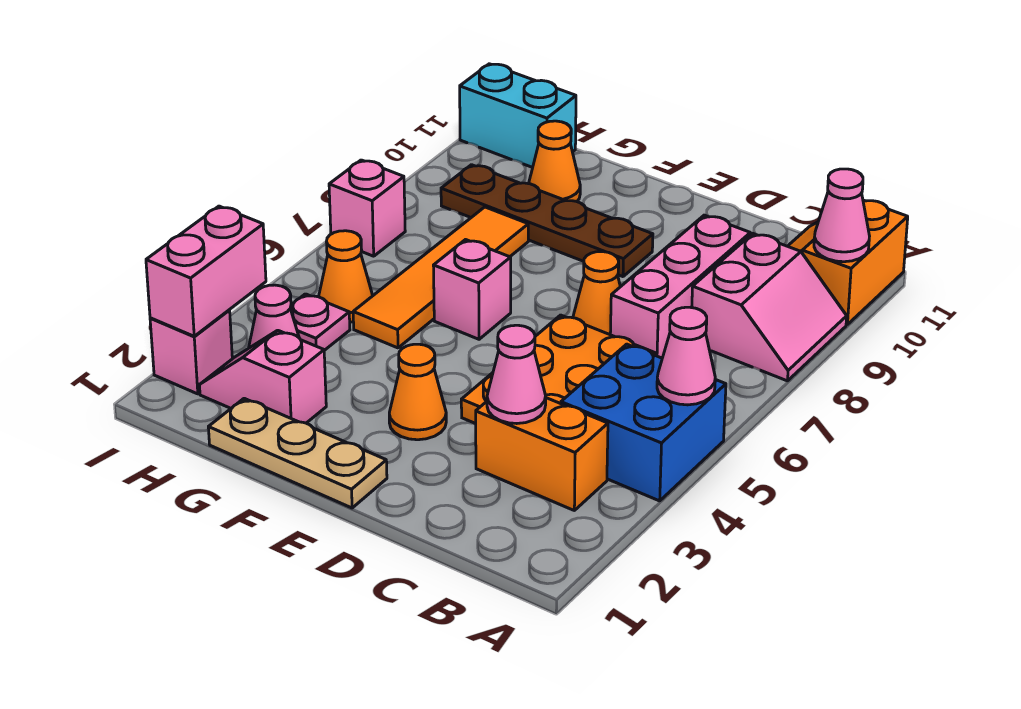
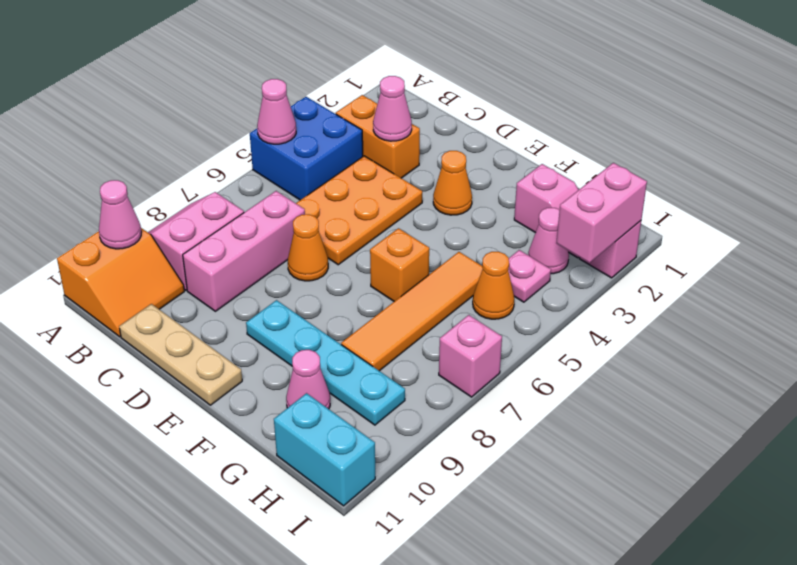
tan plate E1:G1 level 1 -> tan plate C11:E11 level 1
brown plate E9:H9 level 1 -> cyan plate E9:H9 level 1
pink brick F6 level 1 -> orange brick F6 level 1
orange cone G10 level 1 -> pink cone G10 level 1

